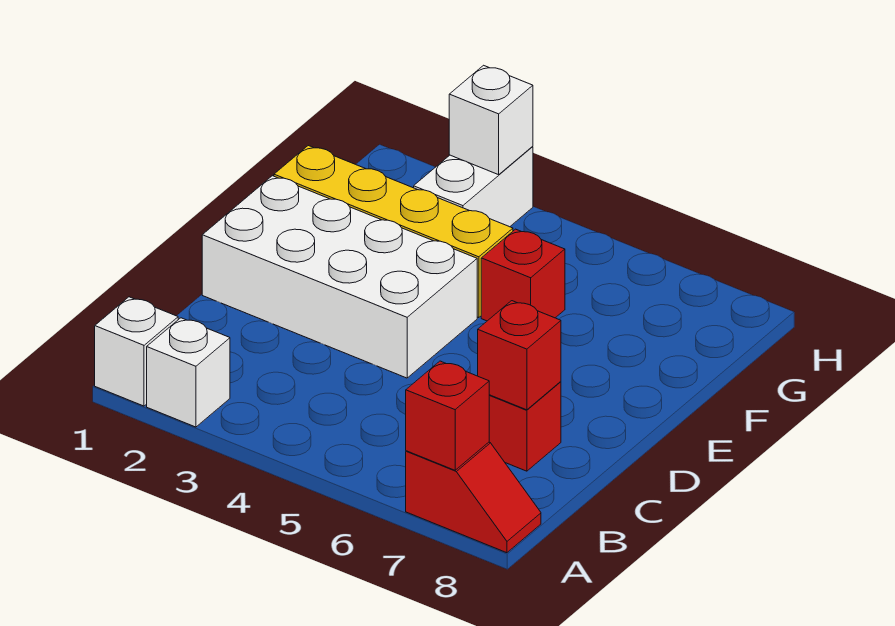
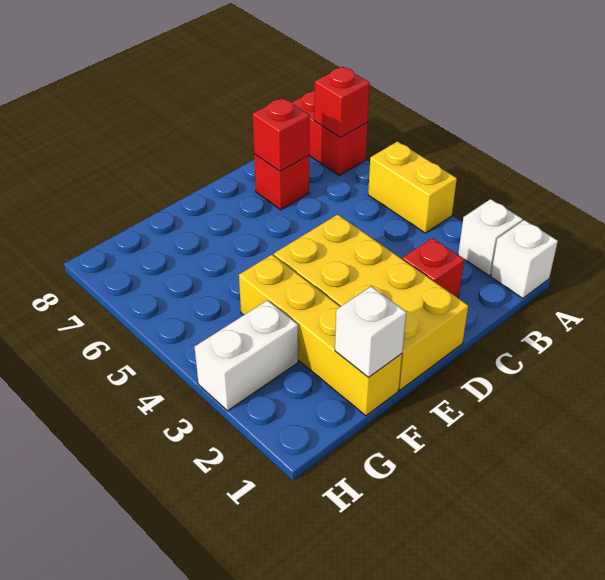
none -> yellow brick A4:A5 level 1
red slope A7:A8 level 1 top 7 -> red brick A7:A8 level 1
white brick D1:E4 level 1 -> yellow brick D1:E4 level 1
red brick F5 level 1 -> red brick C2 level 1
white brick H3 level 2 -> white brick F1 level 2

